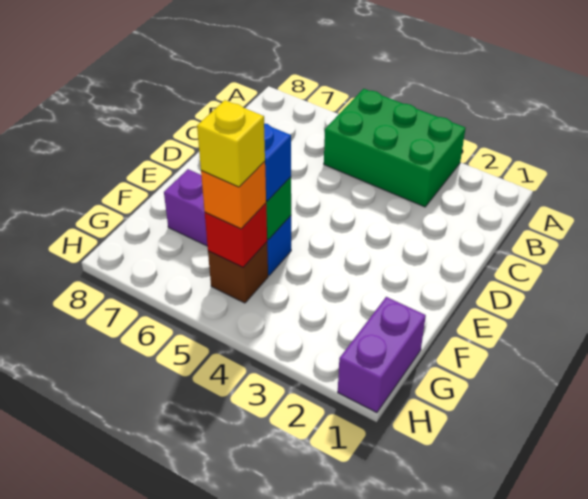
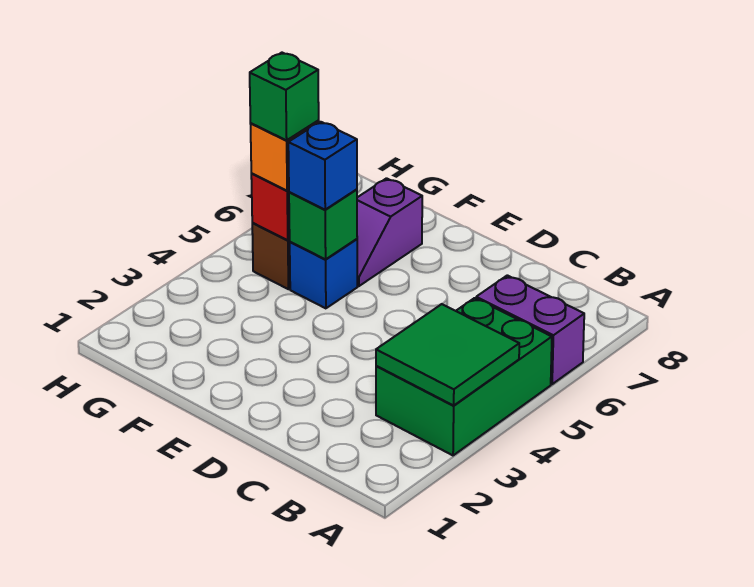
none -> green tile A3:B4 level 2
purple brick G1:H1 level 1 -> purple brick A6:B6 level 1
yellow brick G5 level 4 -> green brick G5 level 4

